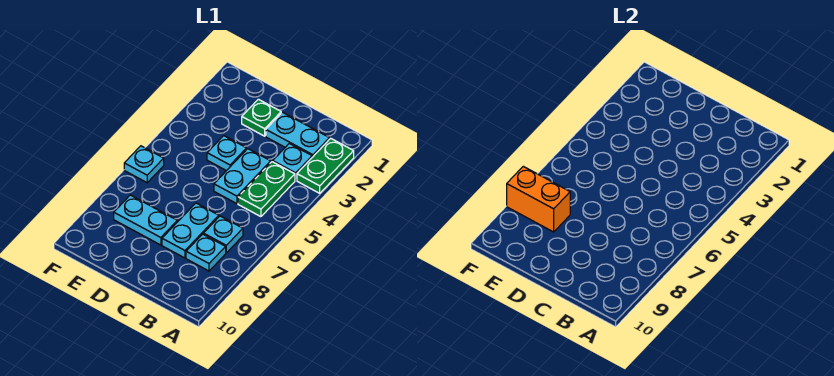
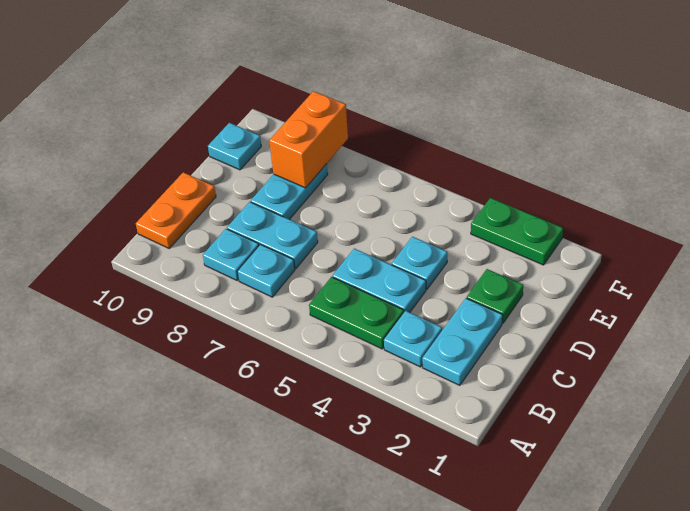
green plate A2:A3 level 1 -> green plate F2:F3 level 1
none -> orange plate B10:C10 level 1
cyan plate F6 level 1 -> cyan plate E10 level 1

